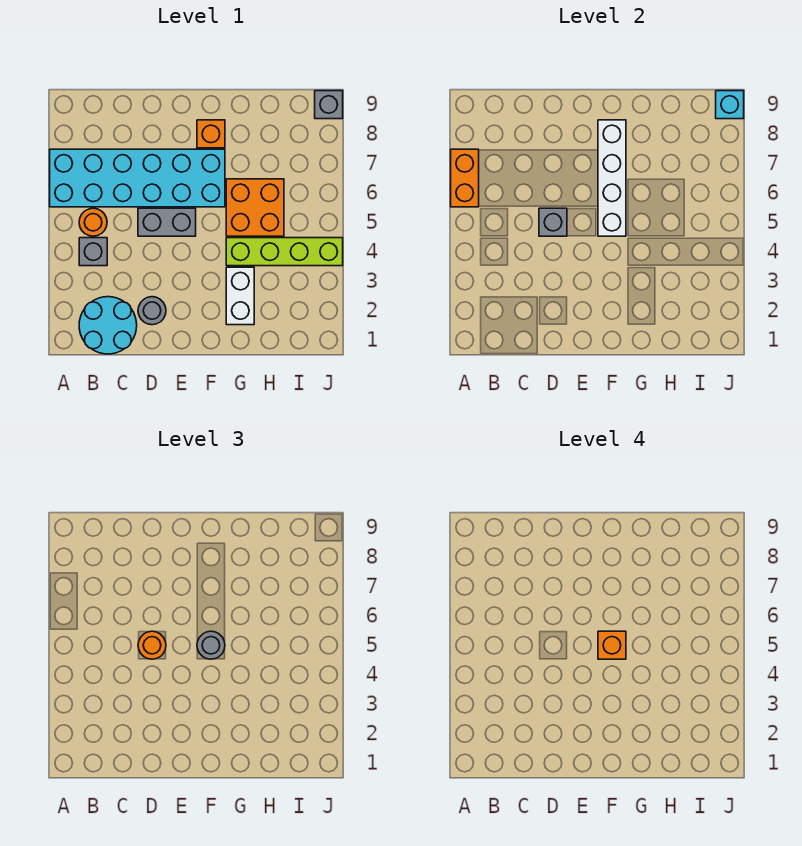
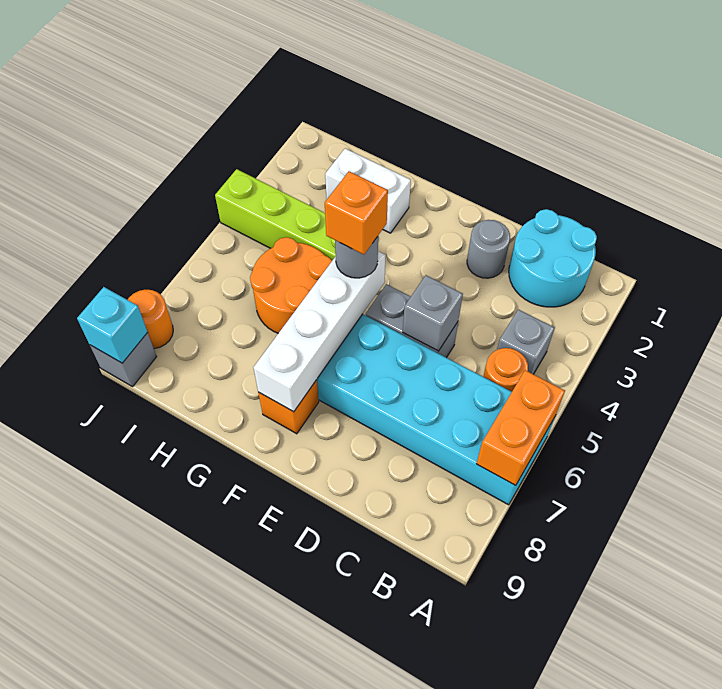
orange round brick D5 level 3 -> orange round brick J8 level 1
white brick G2:G3 level 1 -> white brick G2:H2 level 1
orange brick G5:H6 level 1 -> orange round brick G5:H6 level 1

